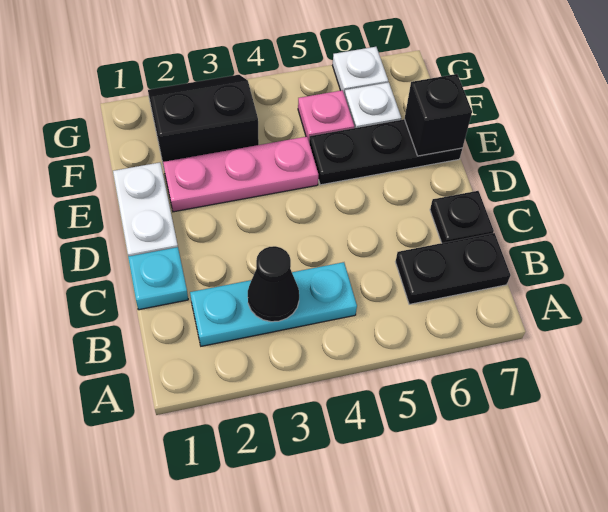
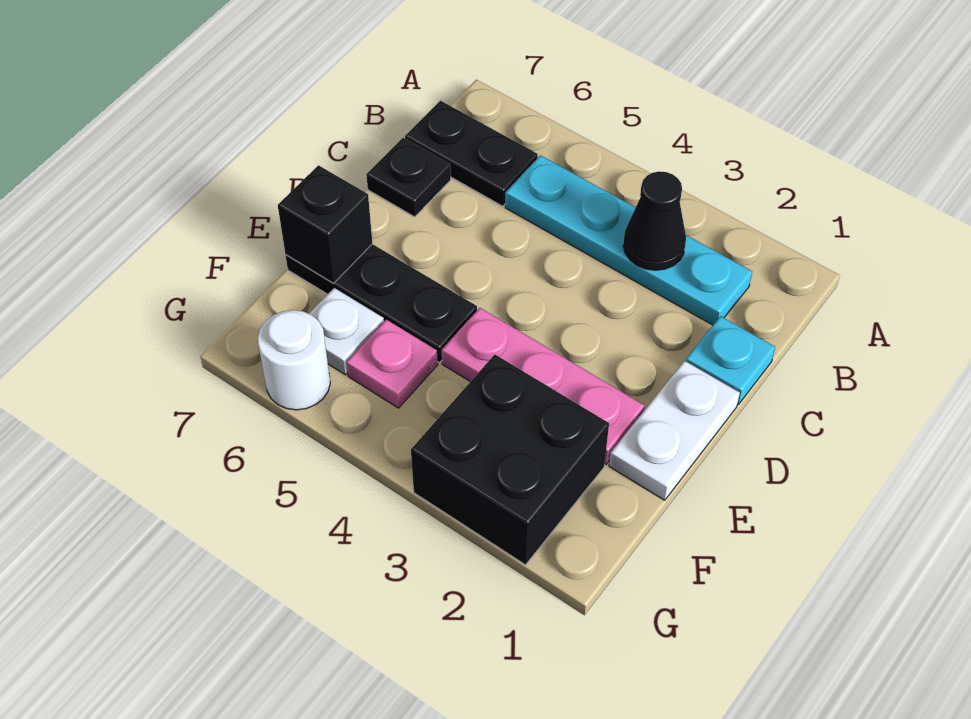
cyan plate B2:B4 level 1 -> cyan plate B2:B5 level 1
black slope F2:G3 level 1 top F -> black brick F2:G3 level 1
white plate G6 level 1 -> white round brick G6 level 1

